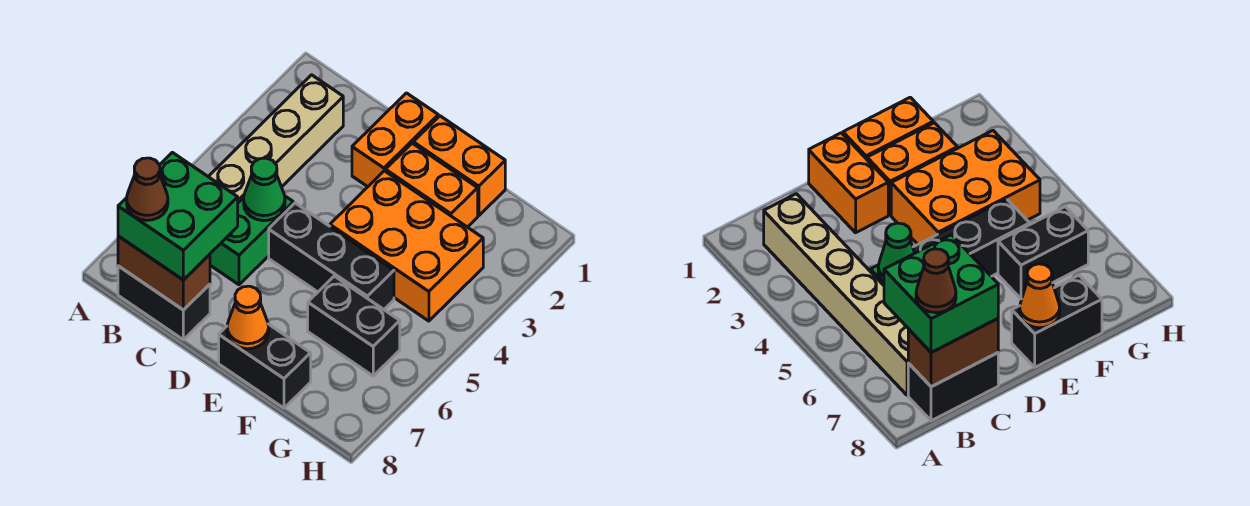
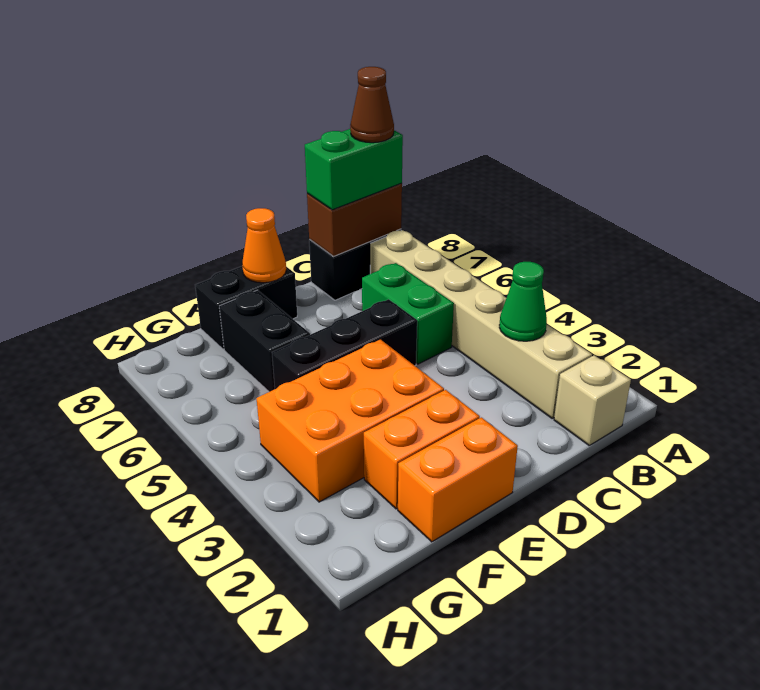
none -> tan brick B1 level 1
green brick B7:C8 level 3 -> green brick B8:C8 level 3
green cone C5 level 2 -> green cone B3 level 2
orange brick D1:D2 level 1 -> none
black brick F6:G6 level 1 -> black brick F6:F7 level 1

